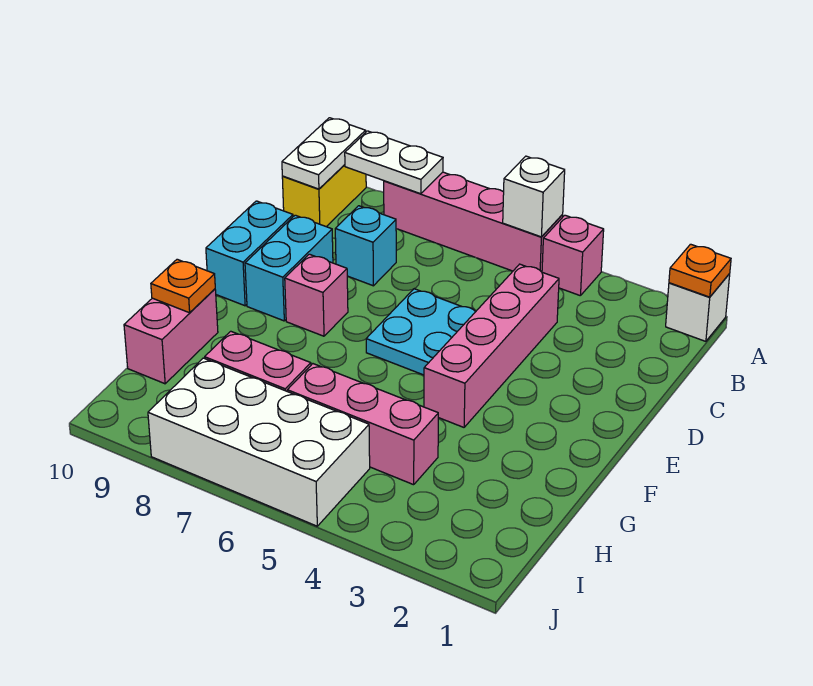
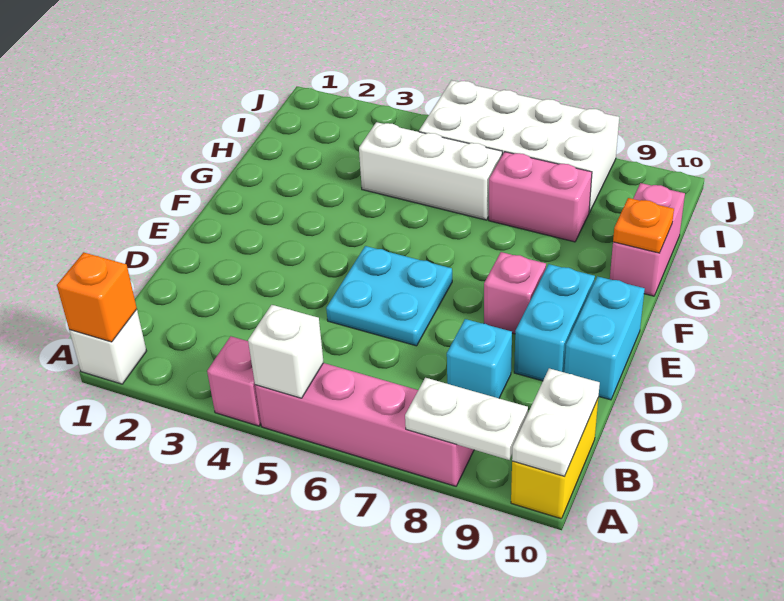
orange plate A1 level 2 -> orange brick A1 level 2
pink brick C4:F4 level 1 -> none
pink brick H4:H6 level 1 -> white brick H4:H6 level 1

